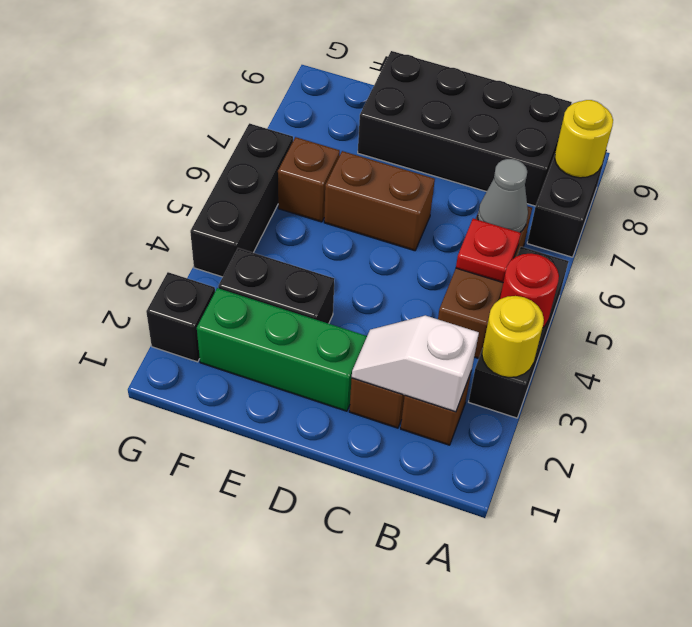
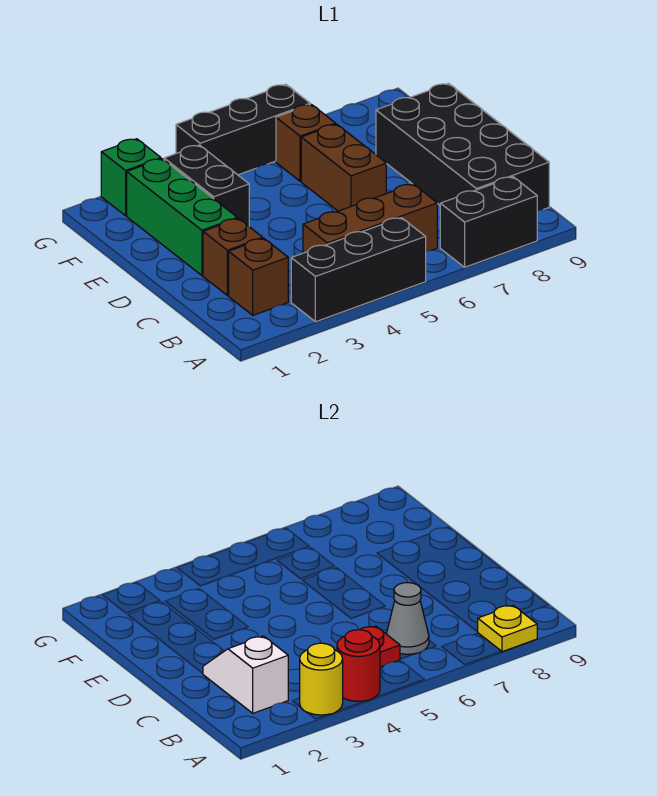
yellow round brick A8 level 2 -> yellow plate A8 level 2
black brick G2 level 1 -> green brick G2 level 1

